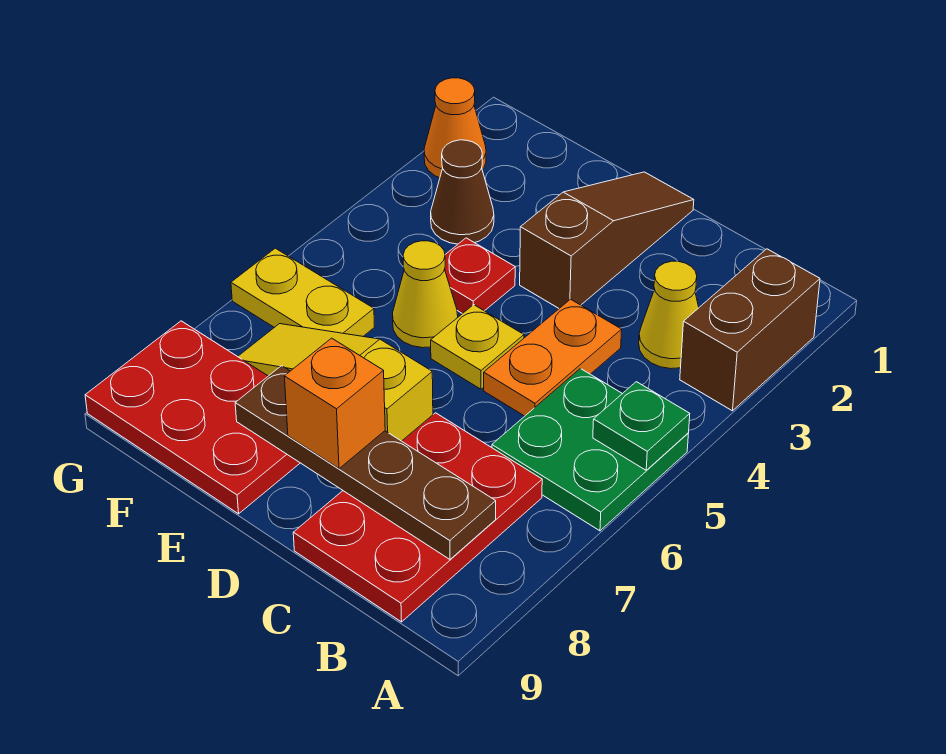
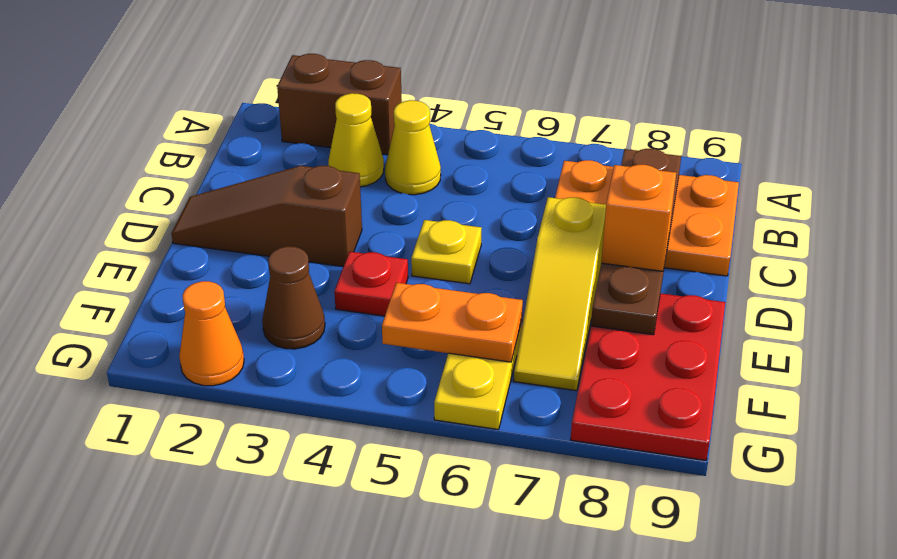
green plate A5:B6 level 1 -> none
green plate A5 level 2 -> none
red plate B7:C9 level 1 -> orange plate B7:C9 level 1
orange plate C4:C5 level 1 -> orange plate F5:F6 level 2
yellow cone E5 level 1 -> yellow cone B4 level 1

